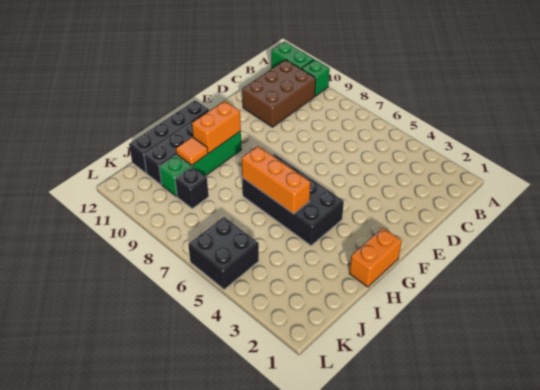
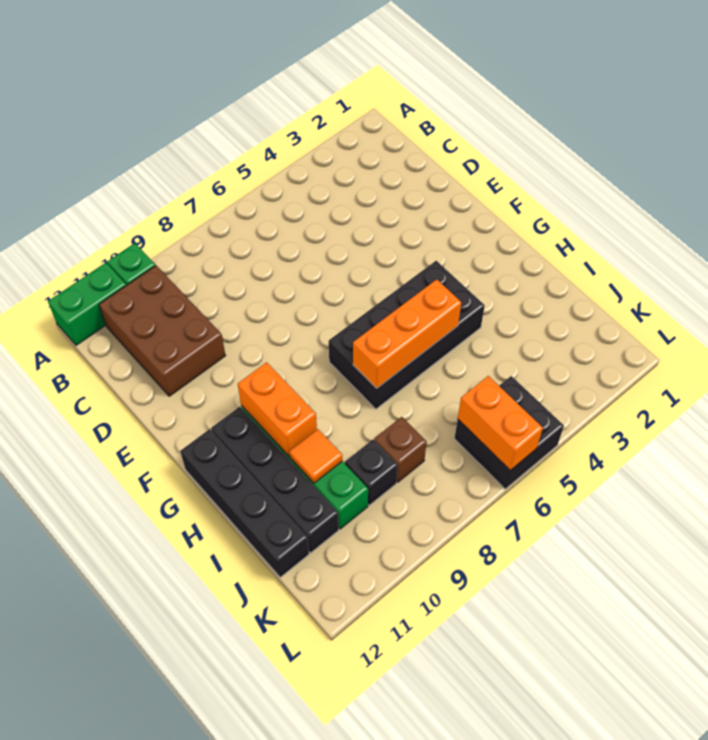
orange brick G1:H1 level 1 -> orange brick K6:L6 level 2
none -> brown brick J8 level 1

